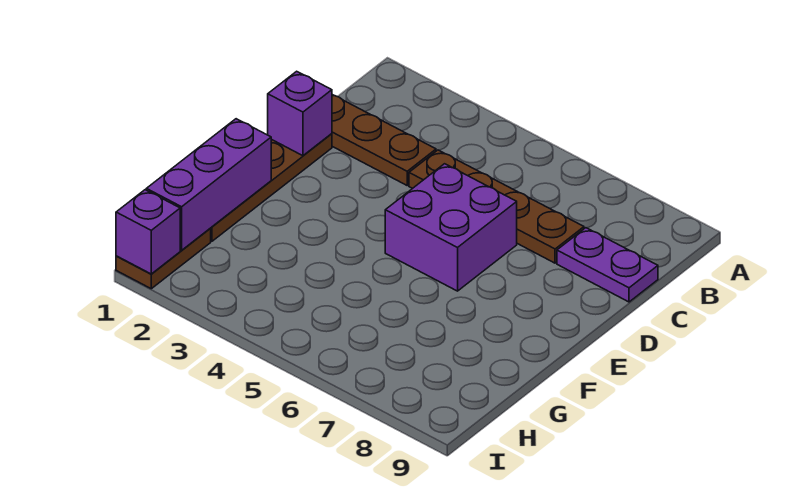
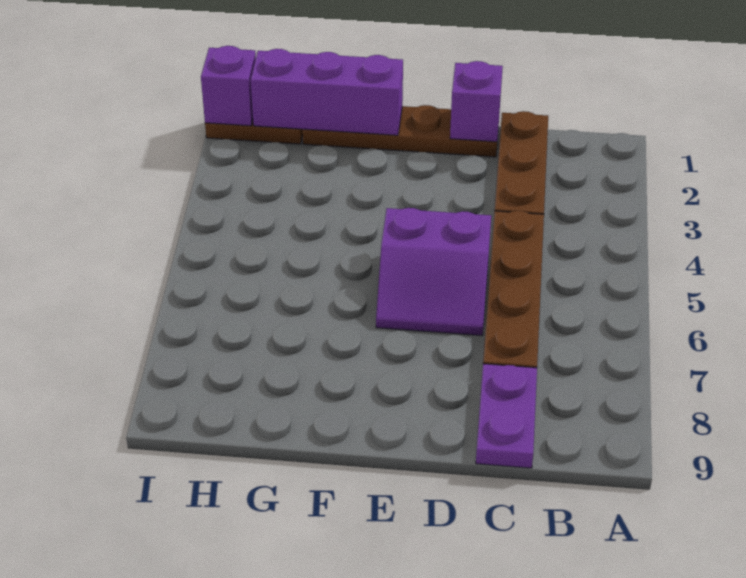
purple brick D5:E6 level 1 -> purple slope D5:E6 level 1 top 5

